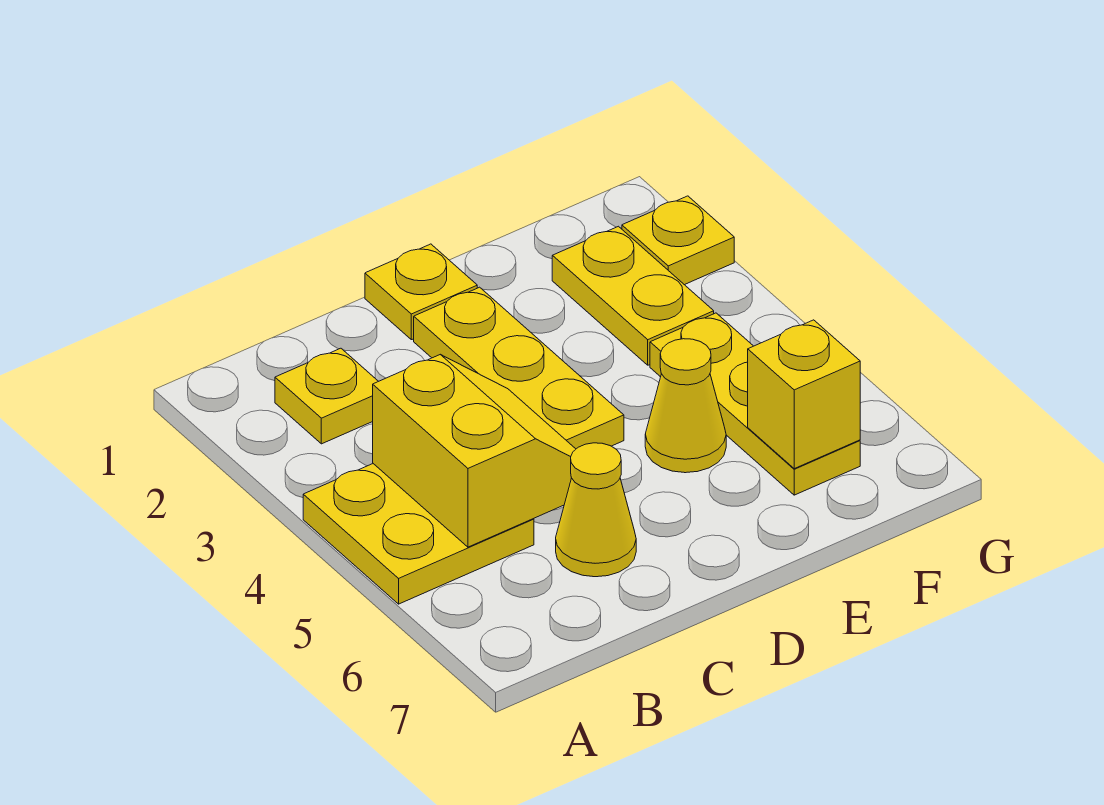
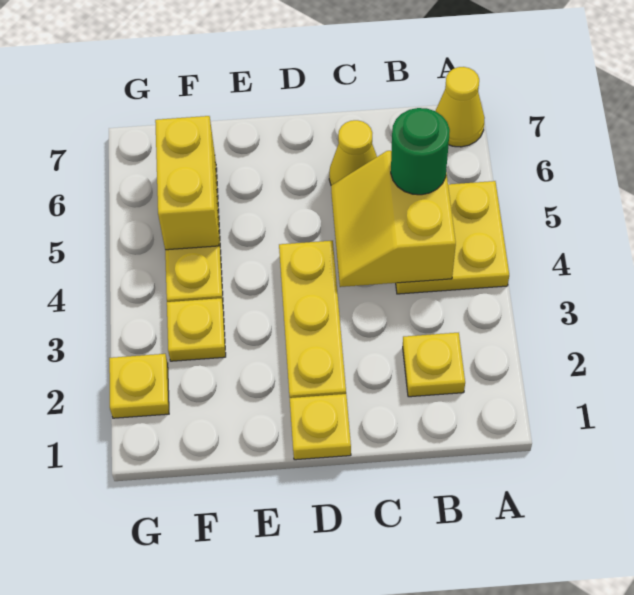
none -> green round brick B5 level 3
yellow cone E5 level 1 -> yellow cone A7 level 1
yellow plate F2:F3 level 1 -> yellow plate F3 level 1
yellow brick F6 level 2 -> yellow brick F5:F6 level 2

